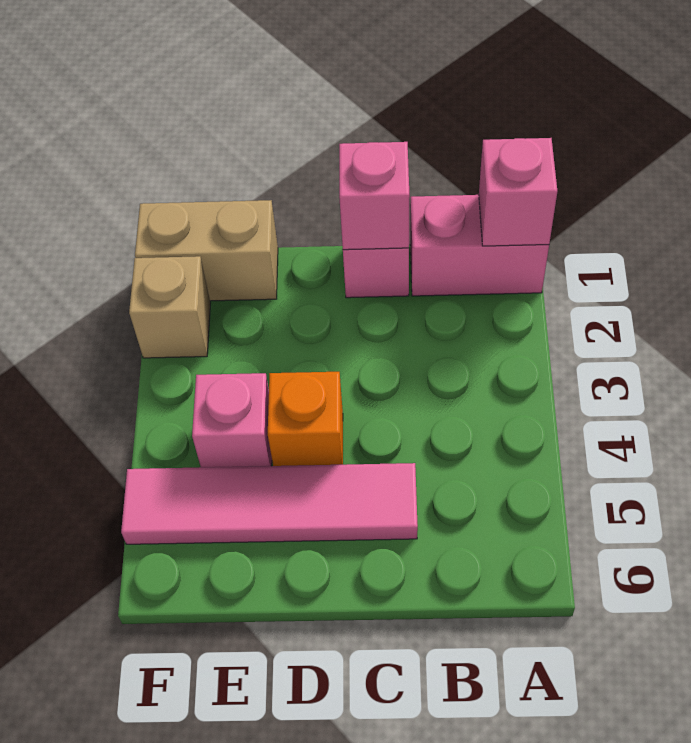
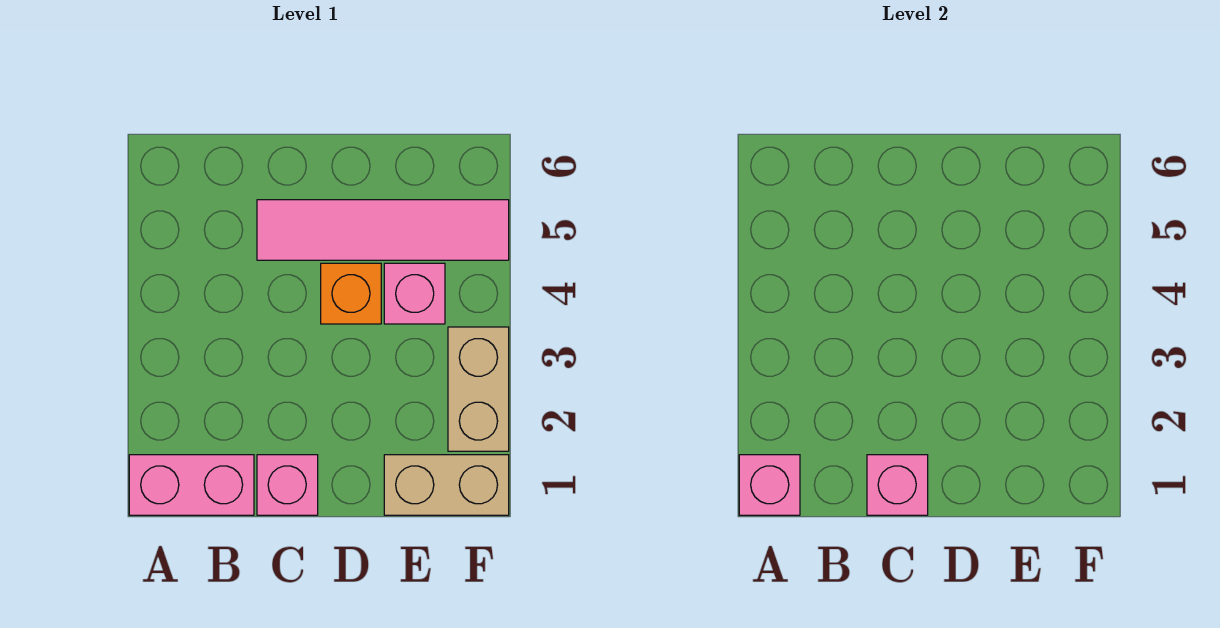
tan brick F2 level 1 -> tan brick F2:F3 level 1

